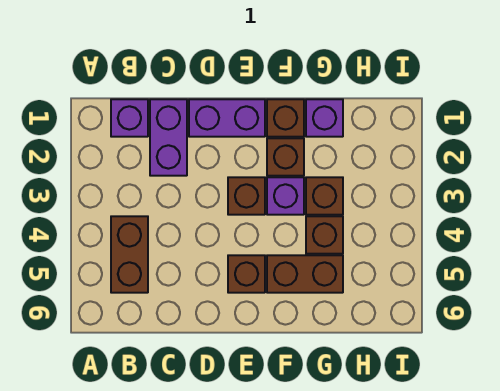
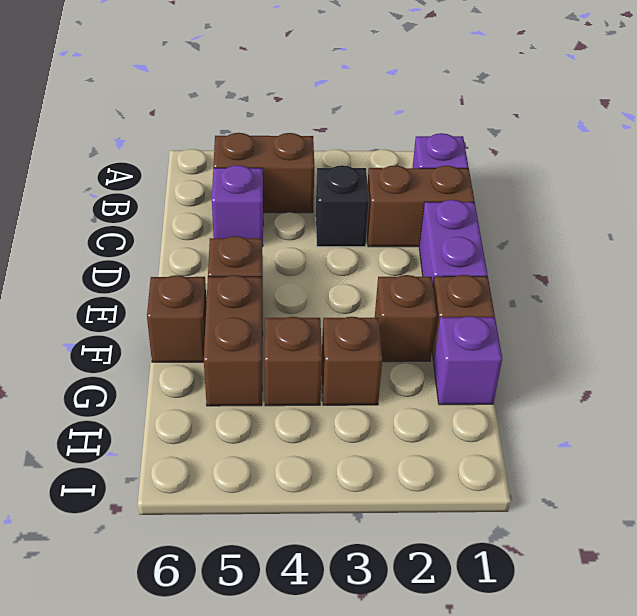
purple brick C1:C2 level 1 -> brown brick C1:C2 level 1
none -> black brick C3 level 1
brown brick E3 level 1 -> brown brick F6 level 1
purple brick F3 level 1 -> purple brick C5 level 1

